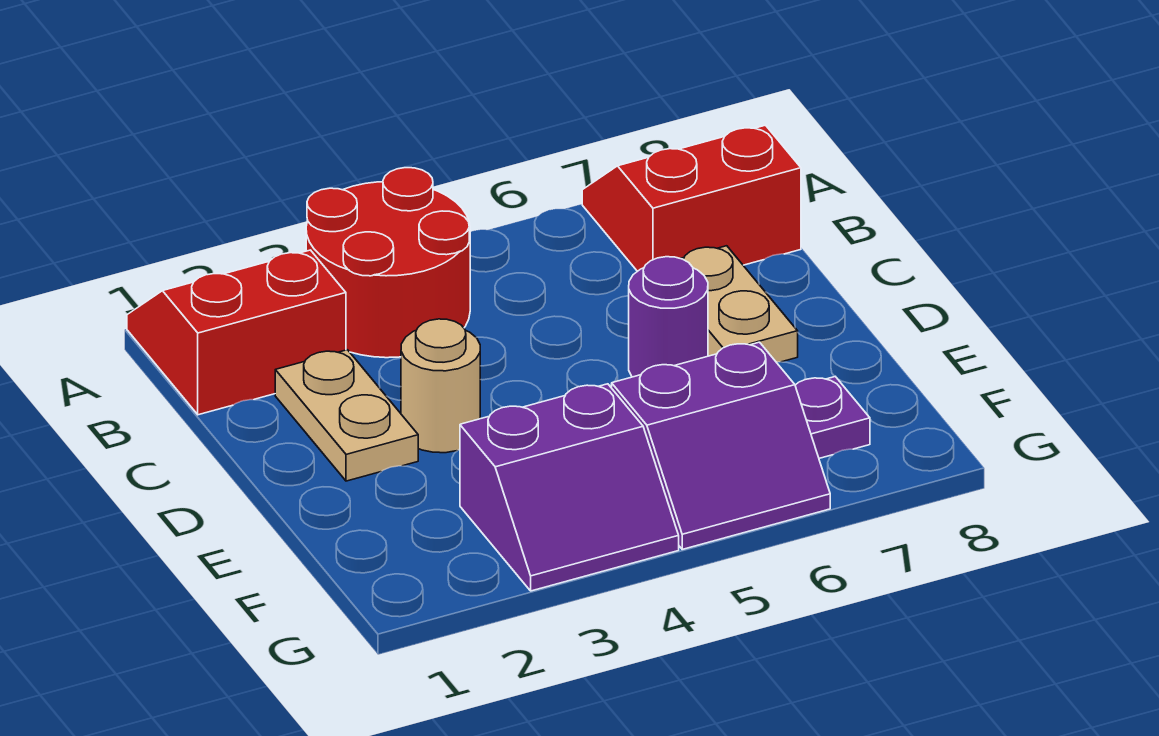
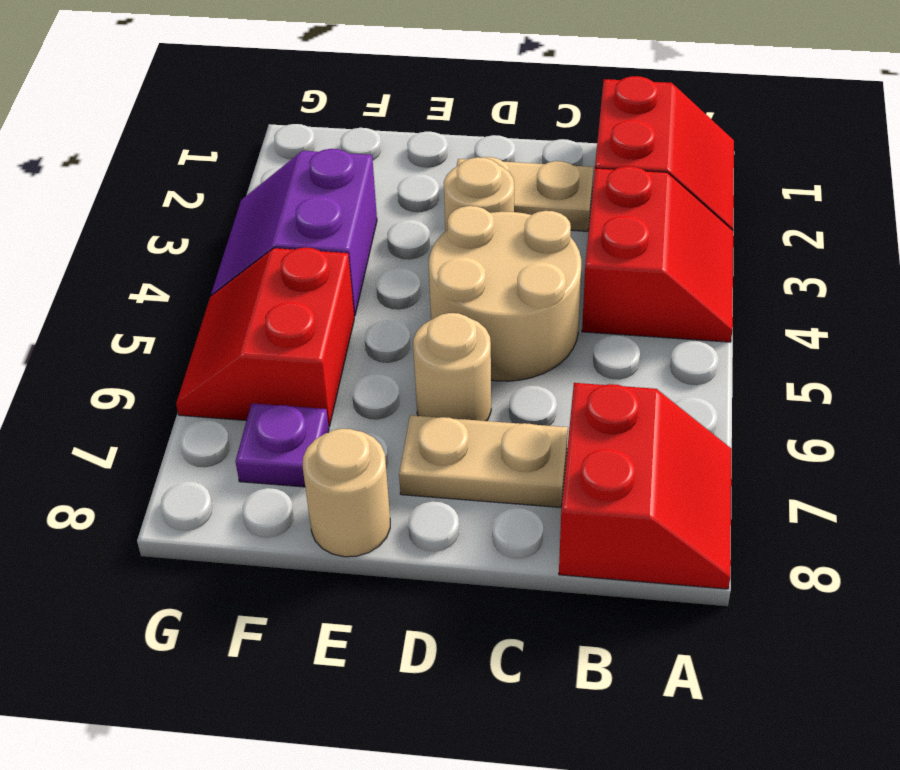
red round brick A3:B4 level 1 -> red slope A3:B4 level 1 top B
none -> tan round brick C4:D5 level 1
purple round brick D6 level 1 -> tan round brick D6 level 1
none -> tan round brick E8 level 1
purple slope F5:G6 level 1 top F -> red slope F5:G6 level 1 top F

